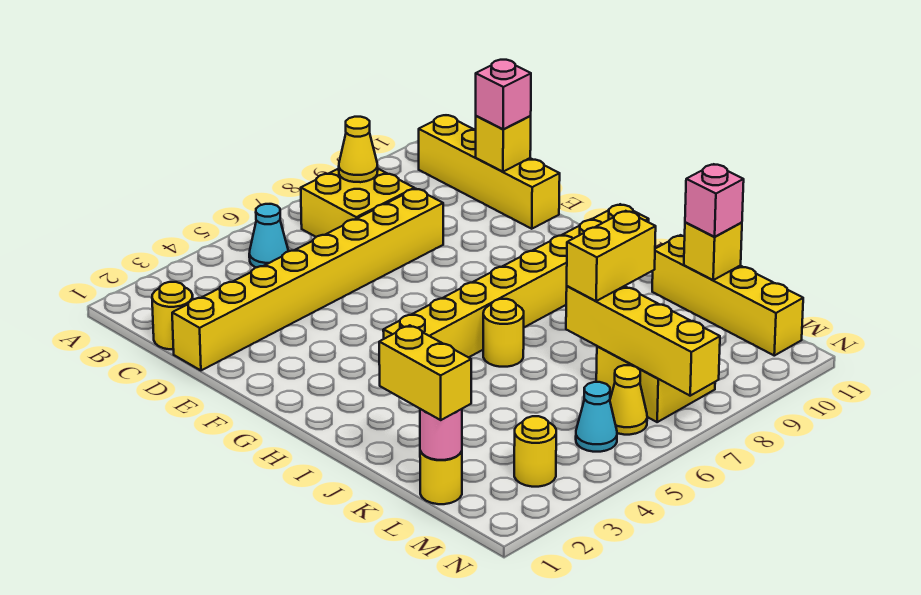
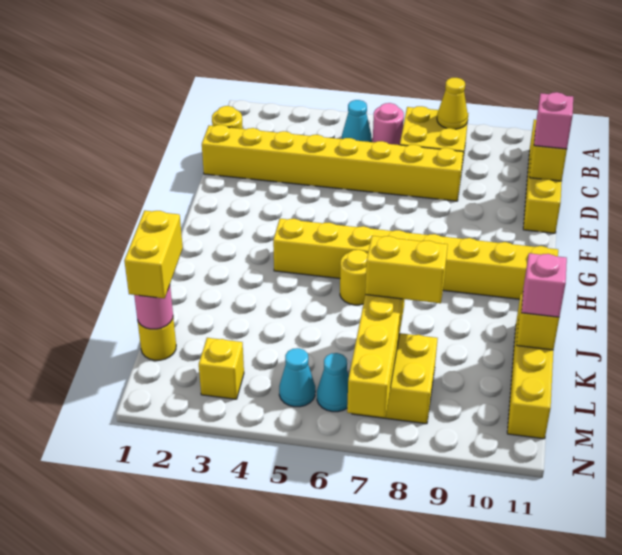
none -> pink round brick B6 level 1
yellow round brick M3 level 1 -> yellow brick M3 level 1
yellow cone M6 level 1 -> cyan cone M6 level 1

